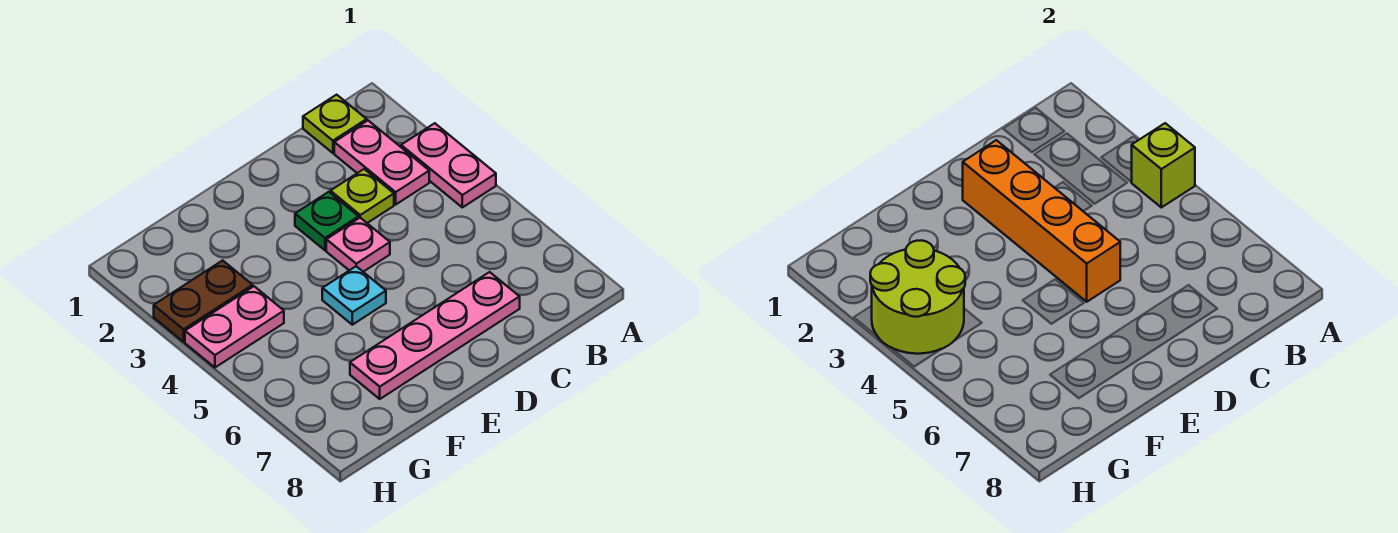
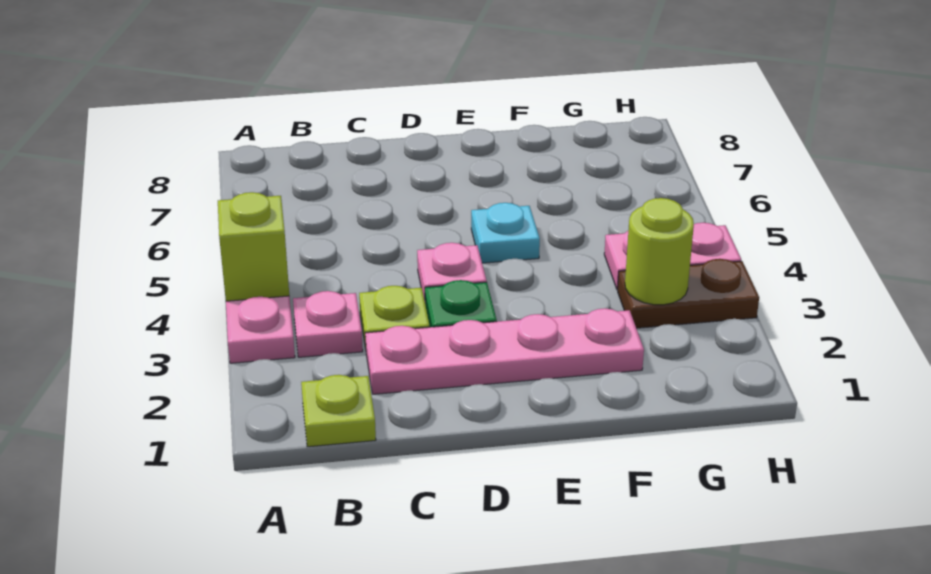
pink plate B2:B3 level 1 -> pink plate B3 level 1
pink plate C7:F7 level 1 -> pink plate C2:F2 level 1
orange brick D2:D5 level 2 -> none
lime round brick G3:H4 level 2 -> lime round brick G3 level 2

